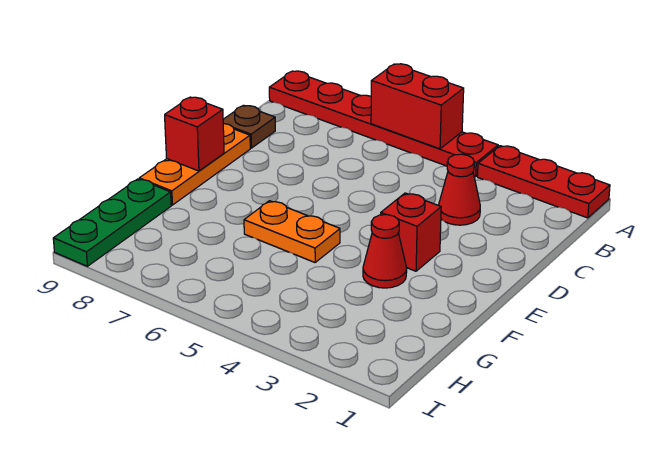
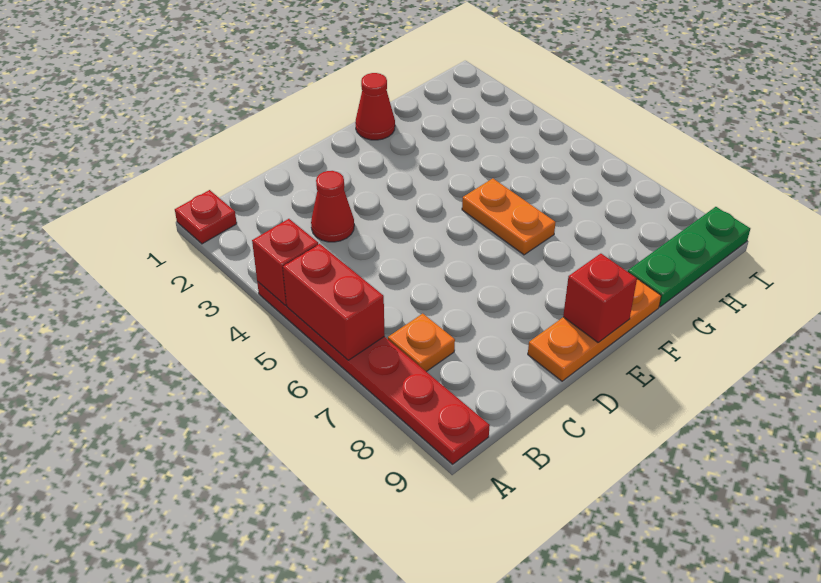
red plate A1:A3 level 1 -> red plate A1 level 1
none -> orange plate B7 level 1
brown plate C9 level 1 -> none
red brick E3 level 1 -> red brick A4 level 2
red cone F3 level 1 -> red cone F1 level 1

